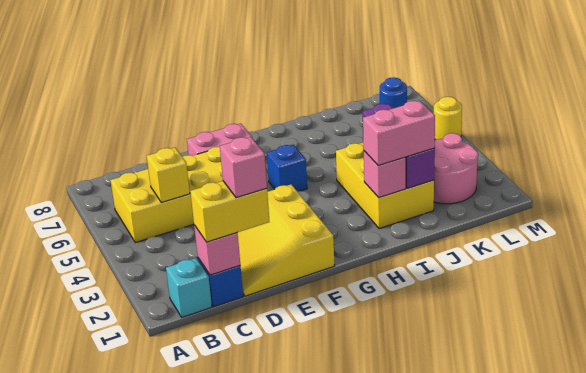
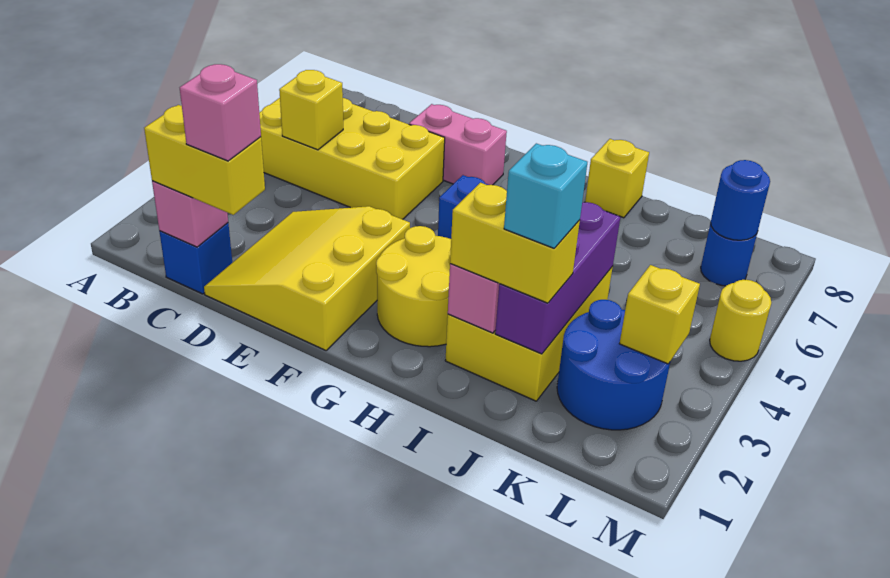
cyan brick B1 level 1 -> cyan brick J2 level 4
none -> yellow round brick G2:H3 level 1
pink brick I2:J2 level 3 -> yellow brick I2:J2 level 3
none -> yellow brick I8 level 1
pink round brick K2:L3 level 1 -> blue round brick K2:L3 level 1
none -> yellow brick L3 level 2
none -> blue round brick L7 level 2

